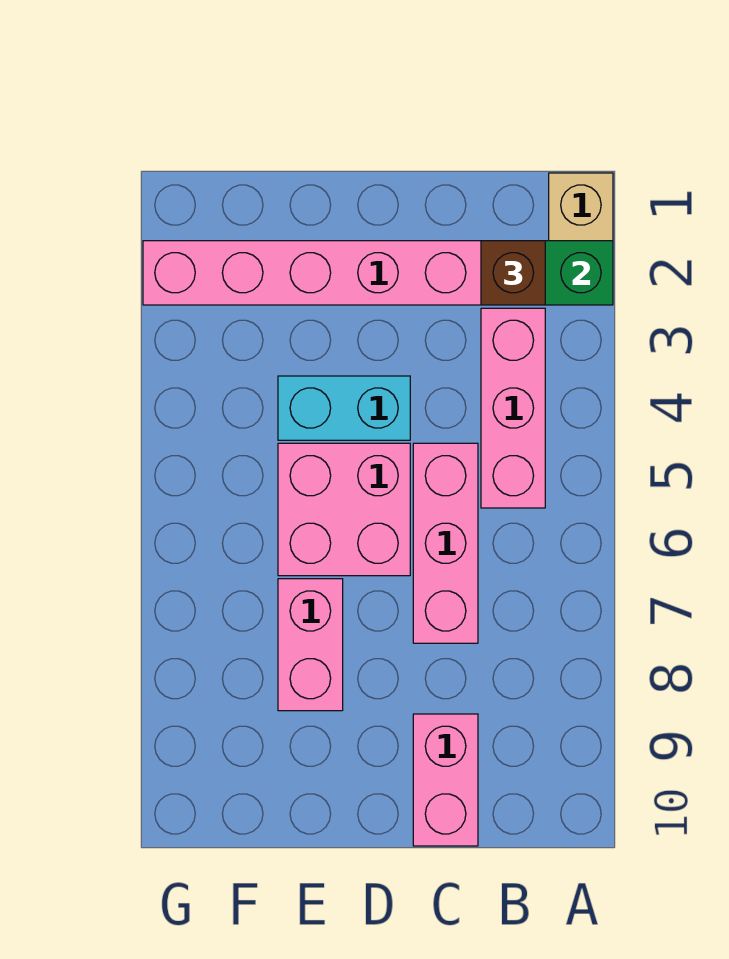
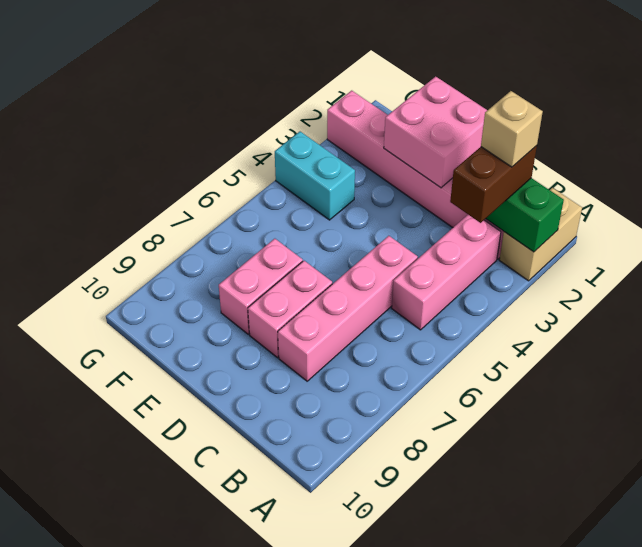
brown brick B2 level 3 -> brown brick B2:B3 level 3
none -> tan brick B2 level 4
pink brick C5:C7 level 1 -> pink brick C5:C8 level 1
pink brick C9:C10 level 1 -> pink brick D7:D8 level 1
cyan brick D4:E4 level 1 -> cyan brick F4:G4 level 1
pink brick D5:E6 level 1 -> pink brick D1:E2 level 2

